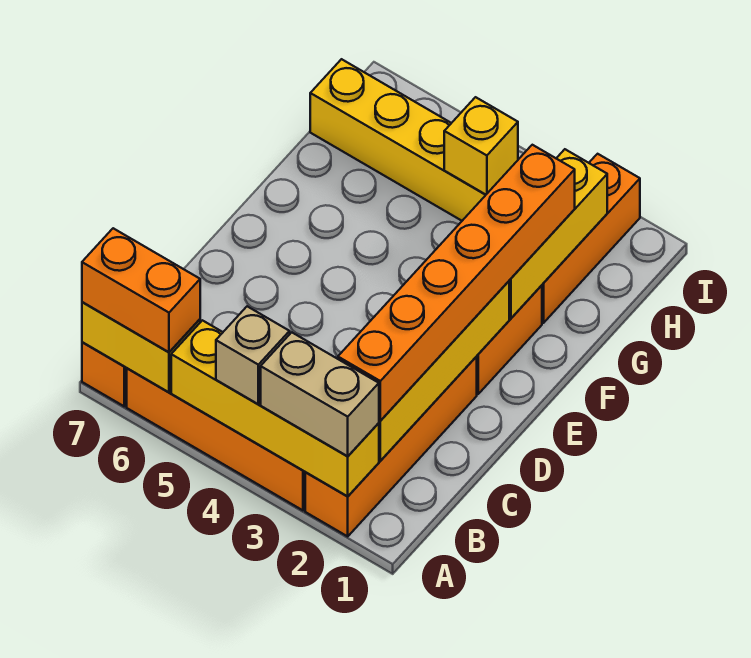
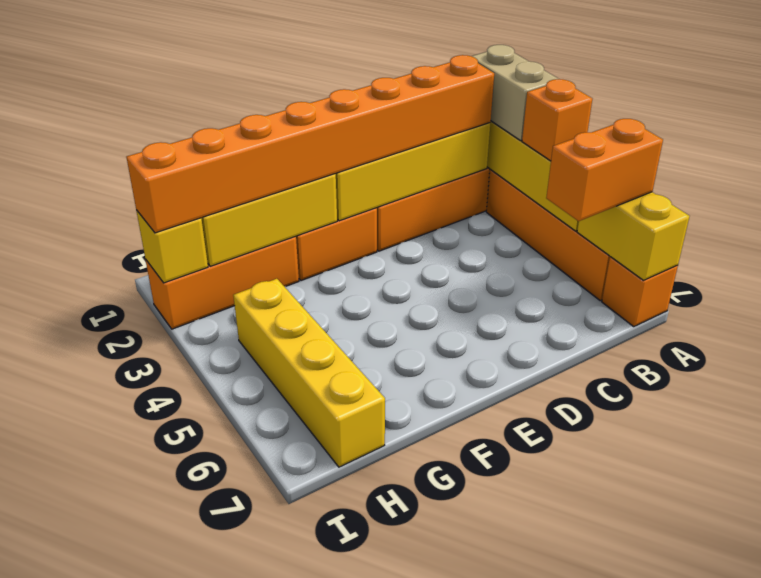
tan brick A4 level 3 -> orange brick A4 level 3
orange brick A6:A7 level 3 -> orange brick A6:B6 level 3
orange brick B2:G2 level 3 -> orange brick B2:I2 level 3
yellow brick H4 level 2 -> yellow brick I2 level 2

